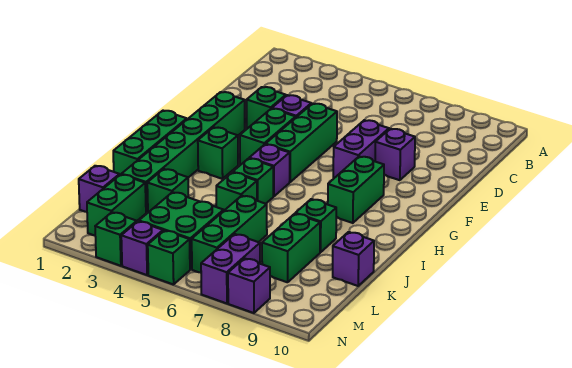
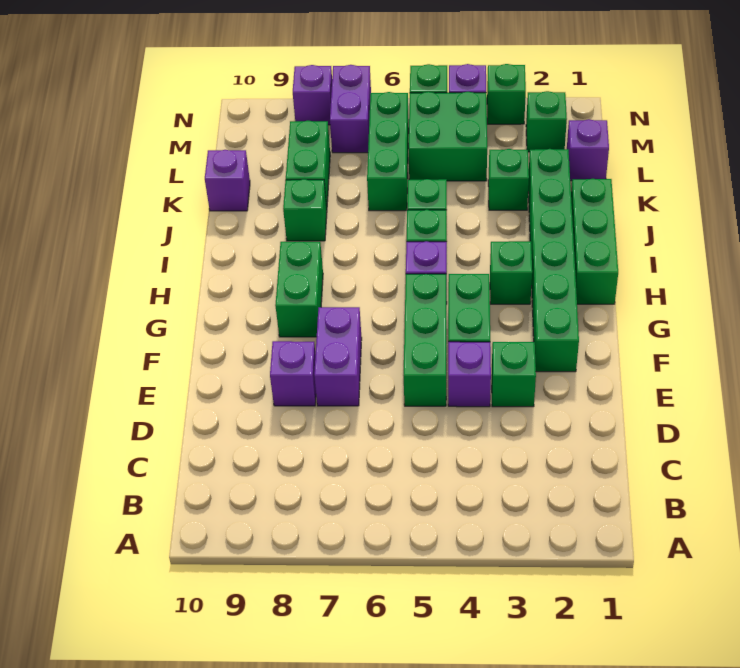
green brick L2:M2 level 1 -> green brick M2 level 1

